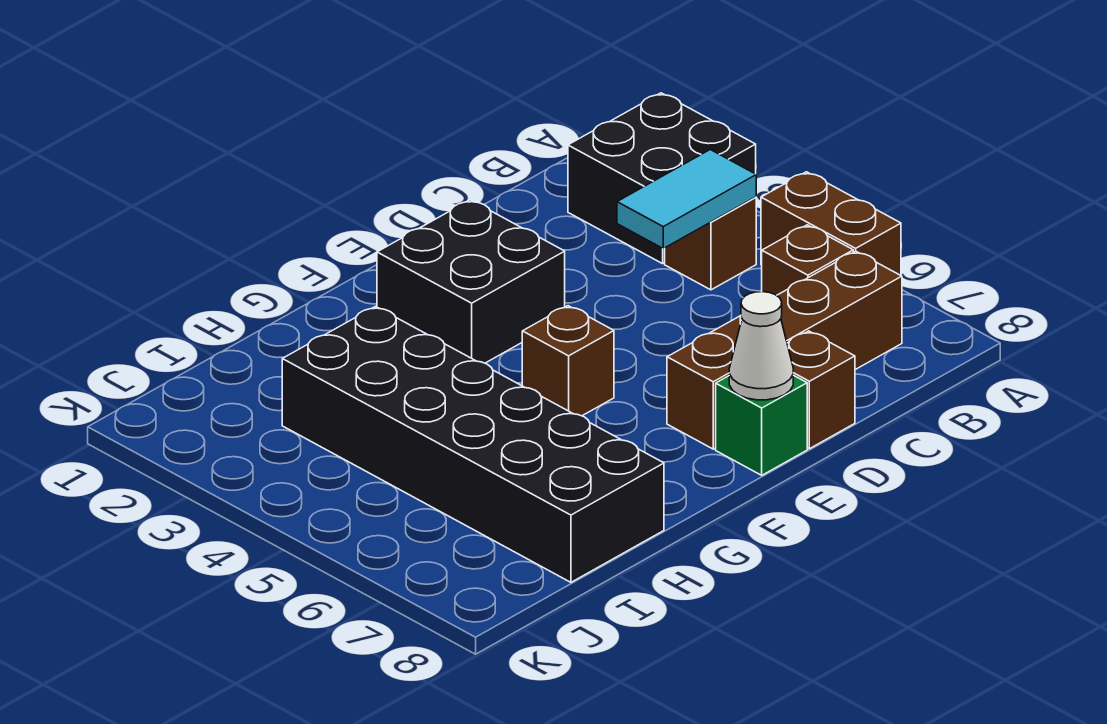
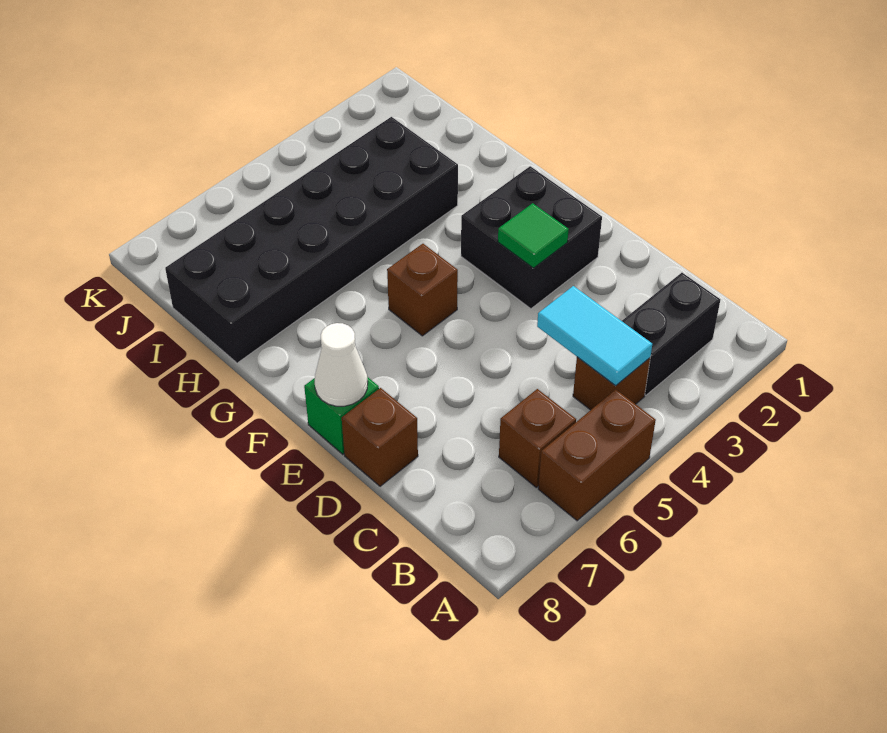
black brick A2:B3 level 1 -> black brick B2:B3 level 1
brown brick B7:E7 level 1 -> none
none -> green tile E3 level 2

